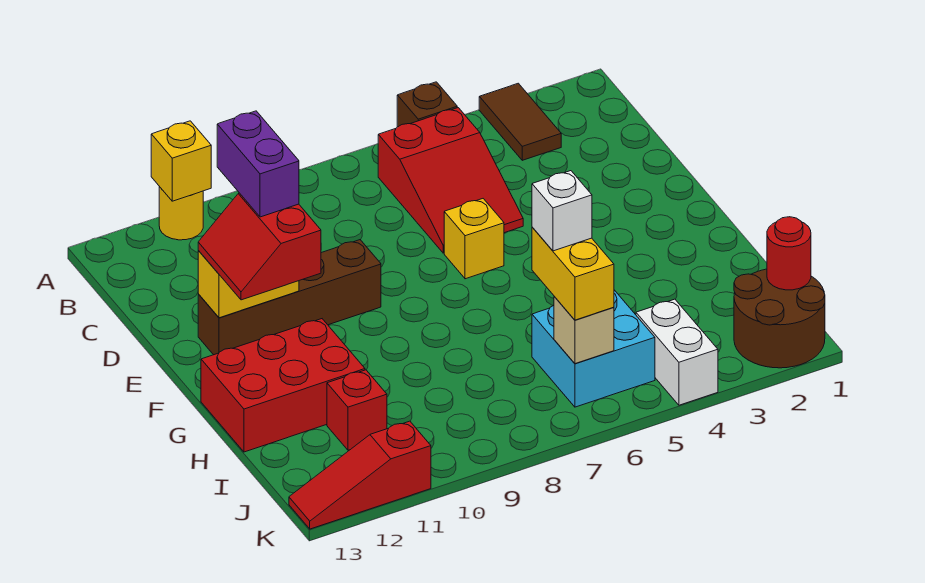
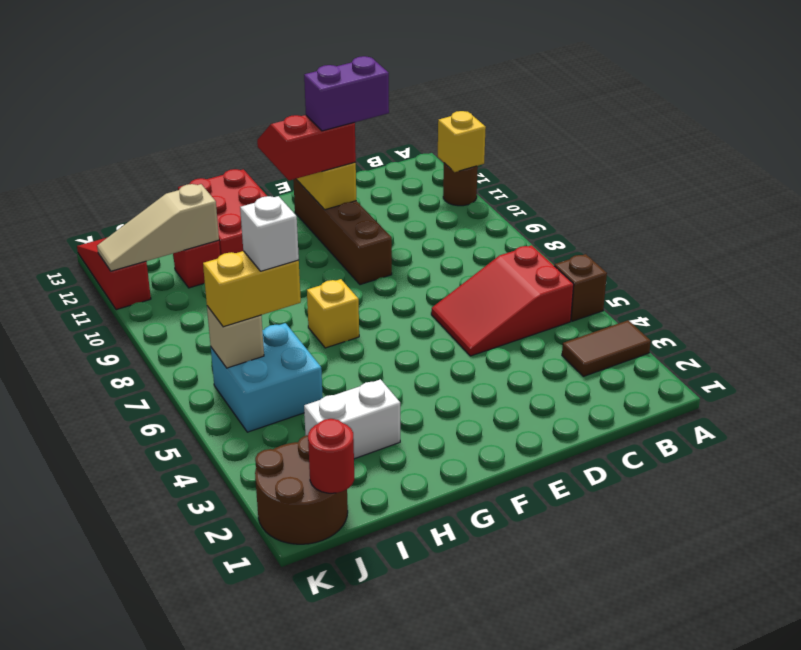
yellow round brick A11 level 1 -> brown round brick A11 level 1
yellow brick E6 level 1 -> yellow brick G7 level 1
none -> tan slope I11:K11 level 2 top I
white brick J4:K4 level 1 -> white brick H3:I3 level 1

